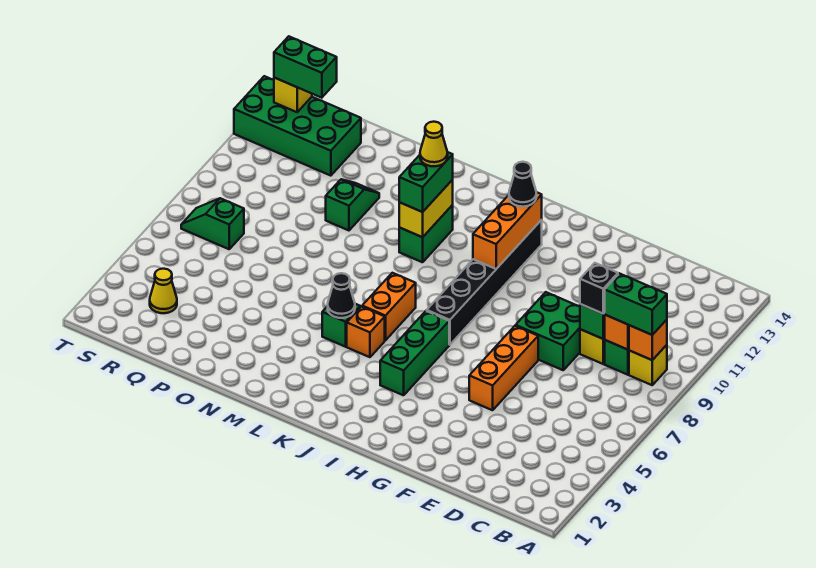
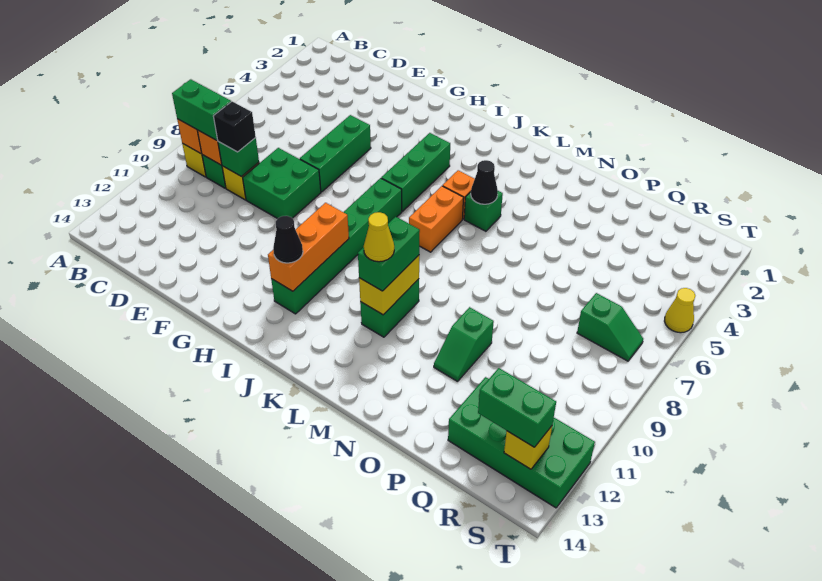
orange brick F5:F7 level 1 -> green brick F5:F7 level 1
black brick I7:I12 level 1 -> green brick I7:I12 level 1
yellow cone R3 level 1 -> yellow cone T5 level 1

